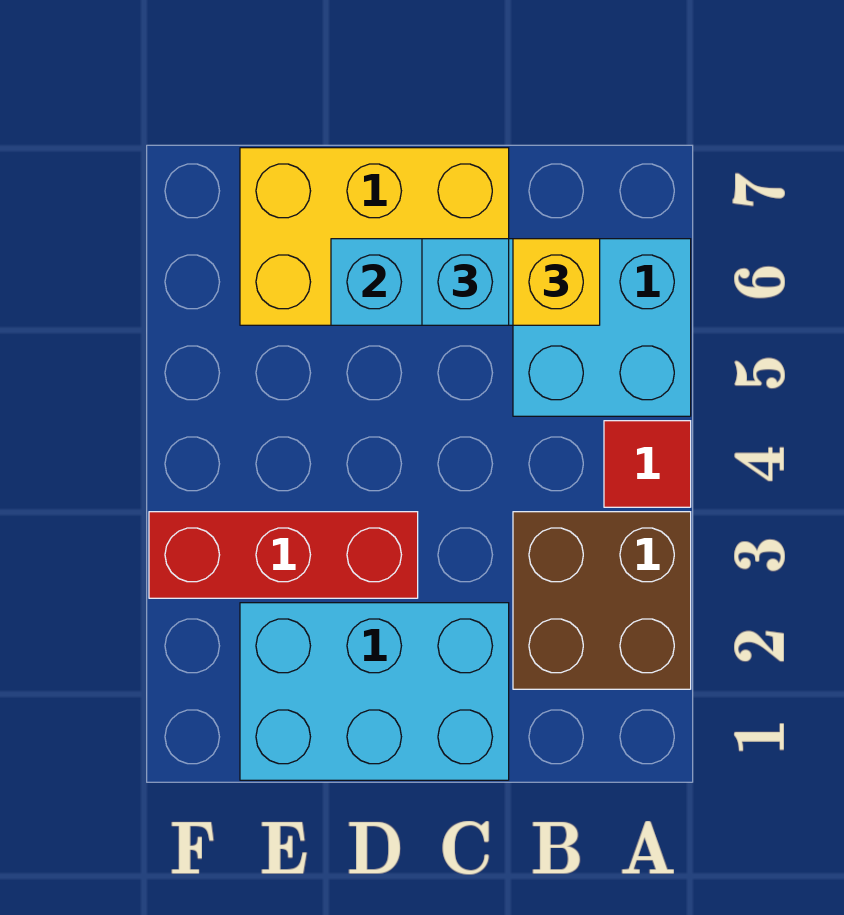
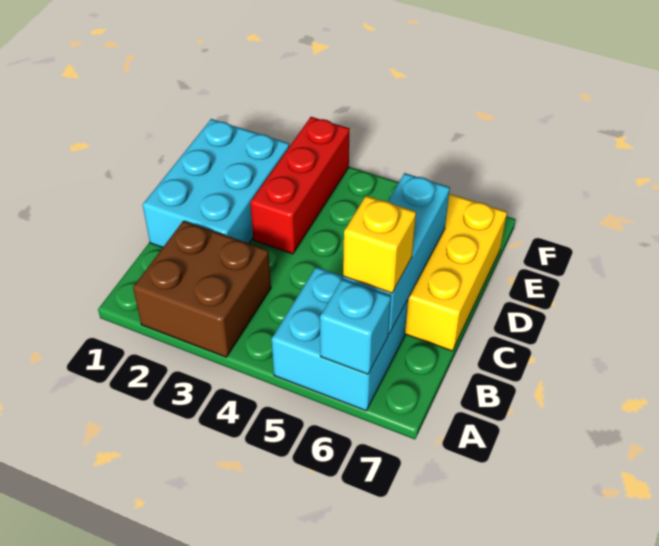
red tile A4 level 1 -> none
cyan brick C6 level 3 -> cyan brick A6 level 2

